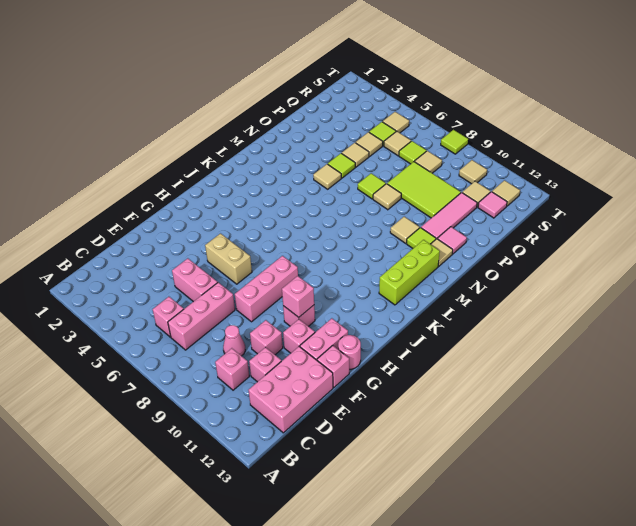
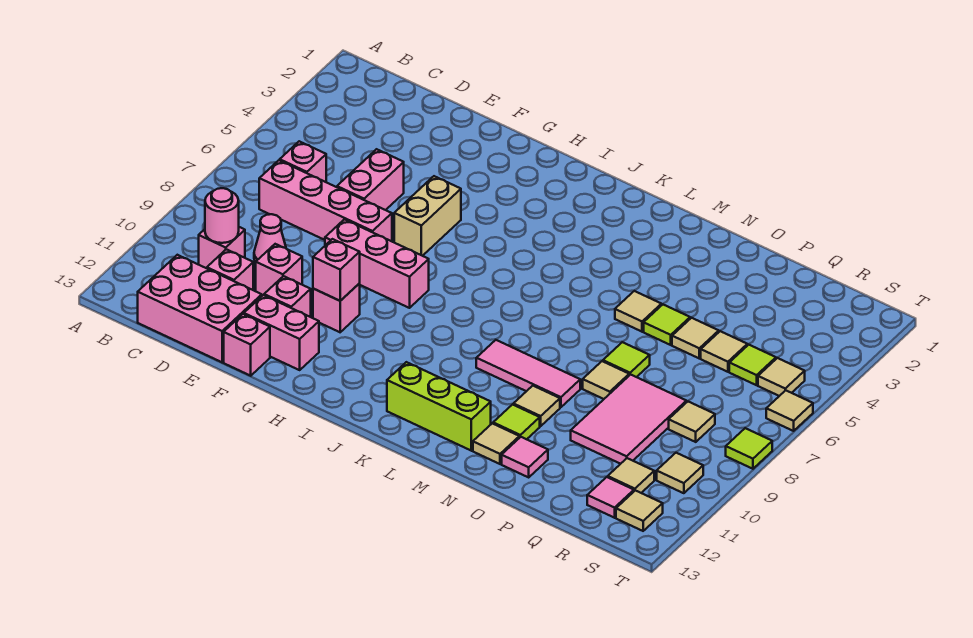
pink brick C7:E7 level 1 -> pink brick C7:F7 level 1
pink round brick G13 level 1 -> pink round brick C10 level 2
pink tile O11:Q11 level 1 -> pink tile L9:N9 level 1
lime tile P8:Q10 level 1 -> pink tile P8:Q10 level 1
tan tile R6 level 1 -> tan tile T6 level 1
lime tile R7 level 1 -> none

